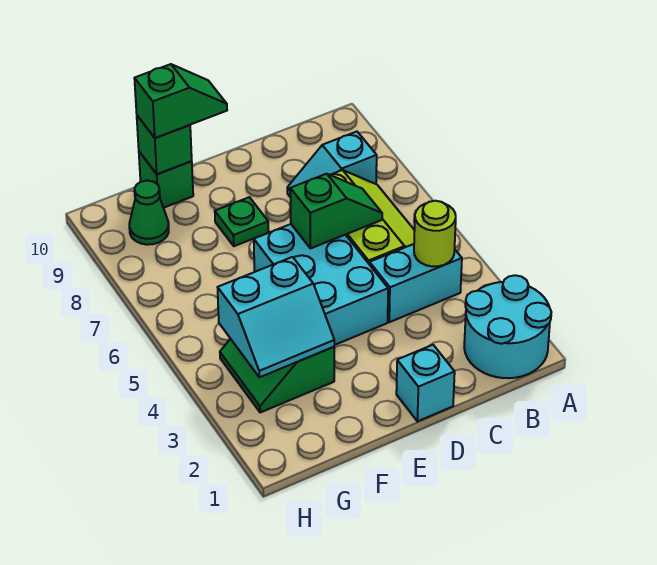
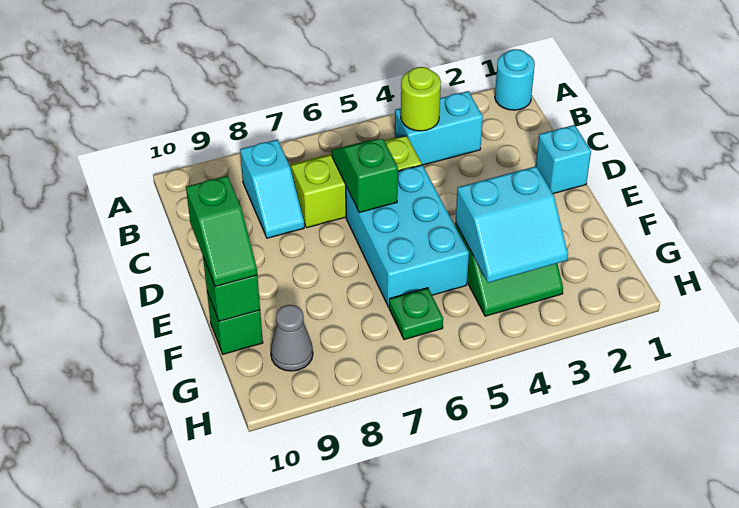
cyan round brick A1:B2 level 1 -> cyan round brick A1 level 1
cyan brick B4:C4 level 1 -> cyan brick B3:B4 level 1
cyan brick D4:E6 level 1 -> cyan brick D5:F6 level 1
green plate E8 level 1 -> green plate G6 level 1
green slope E10:F10 level 3 top F -> green slope E10:F10 level 3 top E
cyan slope F3:G4 level 2 top 4 -> cyan slope F3:G4 level 2 top F
green cone G9 level 1 -> grey cone G9 level 1

